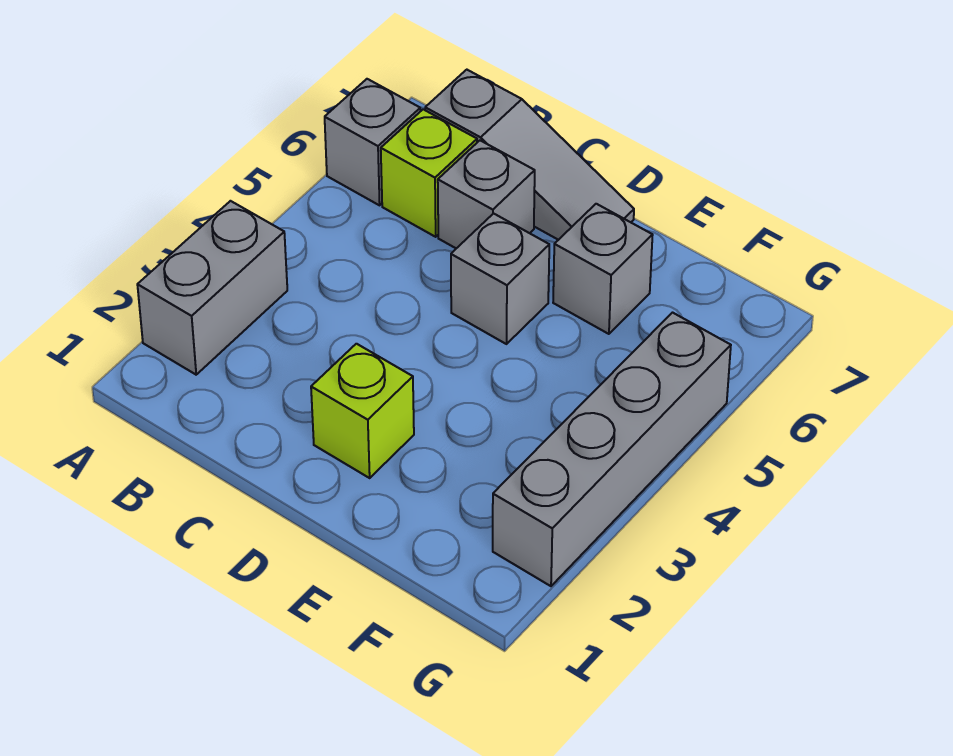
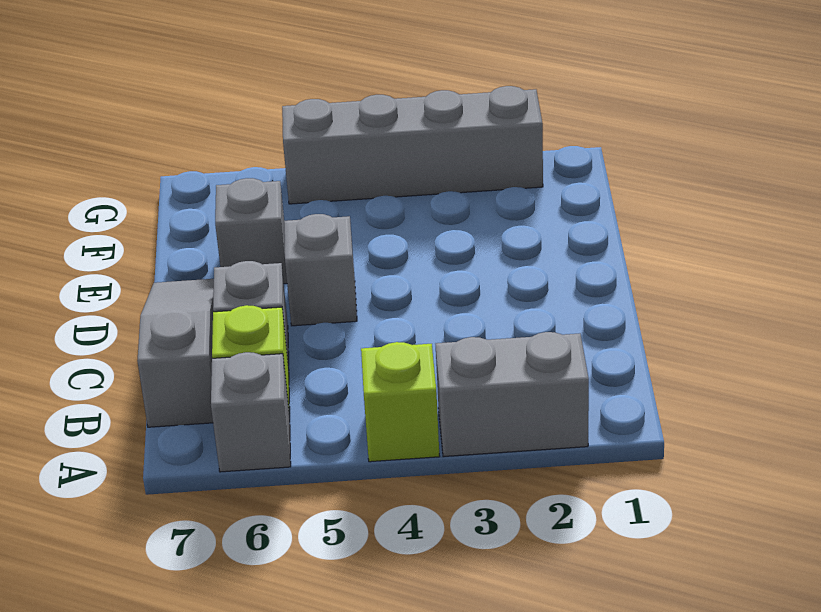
lime brick D2 level 1 -> lime brick A4 level 1

